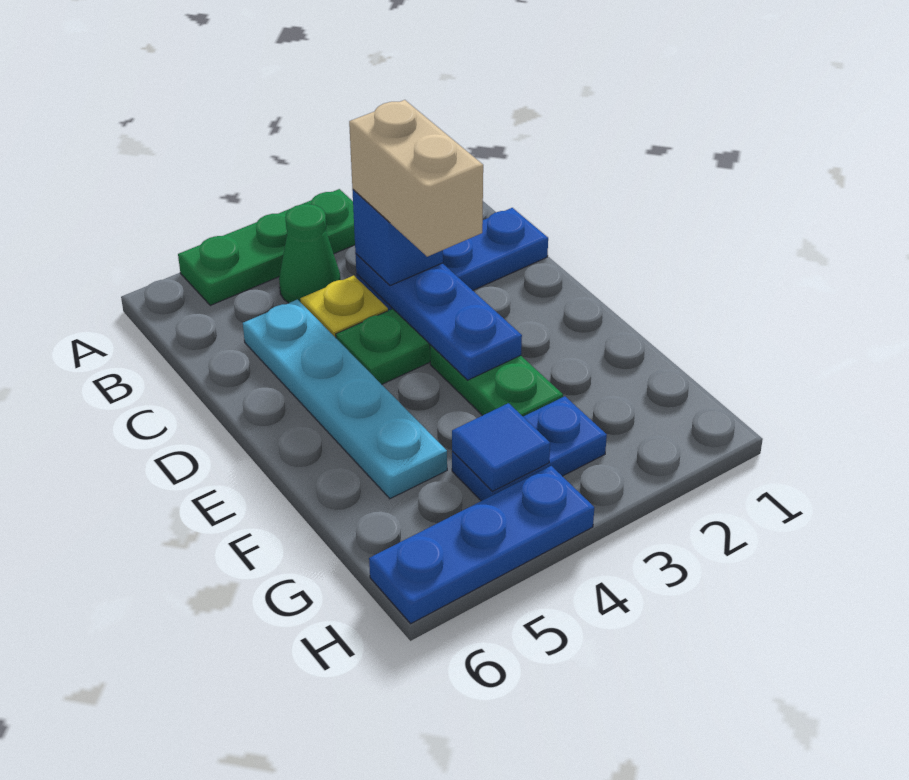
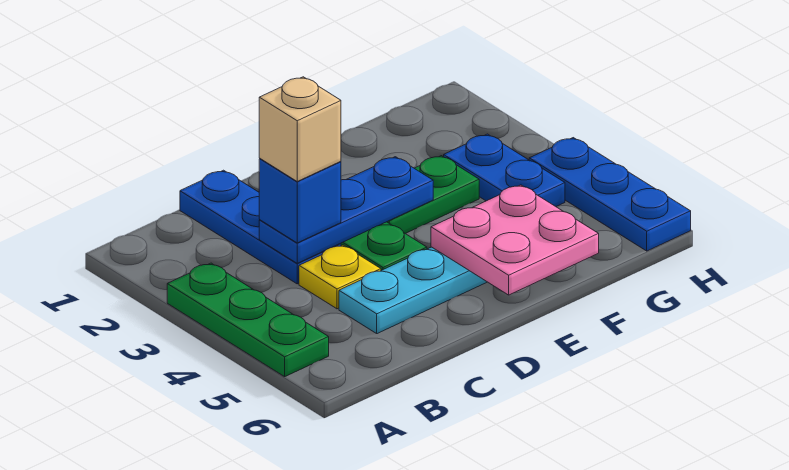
green cone B4 level 1 -> none
tan brick C3:D3 level 4 -> tan brick C3 level 4
none -> pink plate E5:F6 level 2
blue tile G4 level 2 -> none

